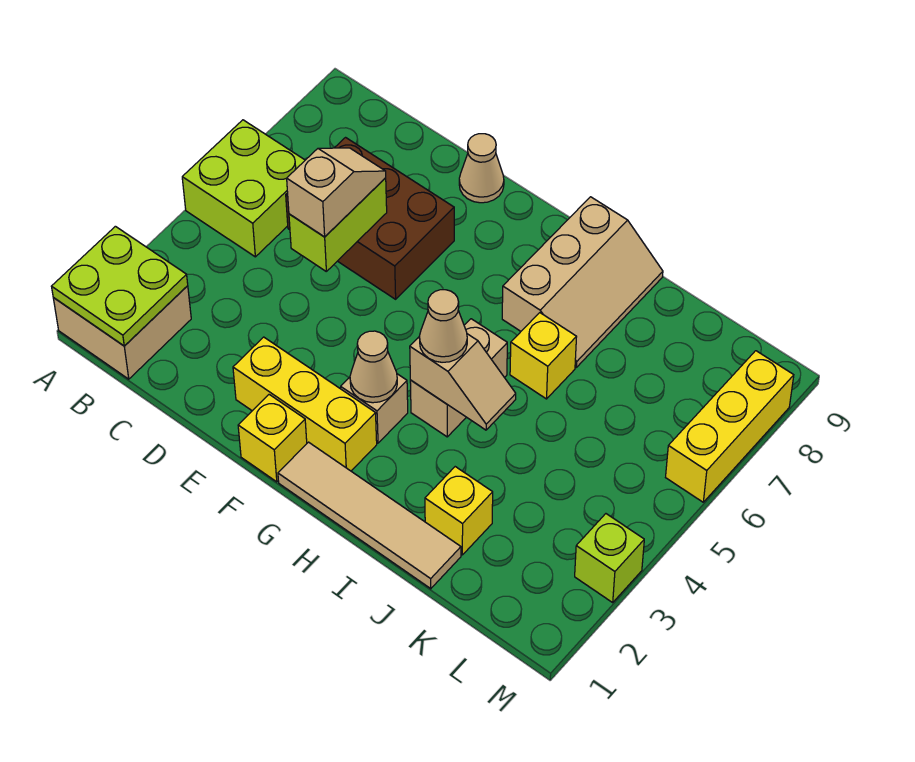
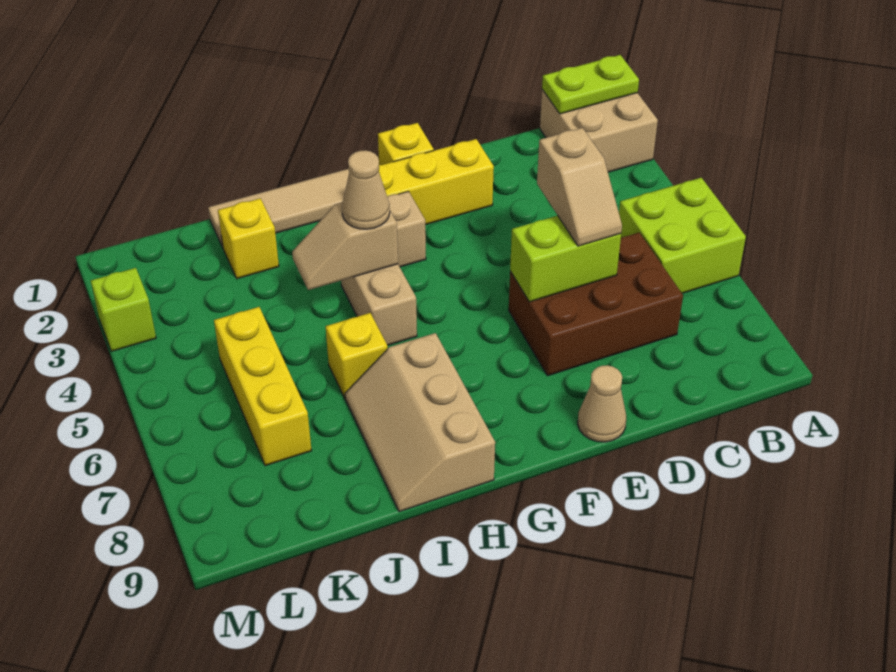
lime plate A1:B2 level 2 -> lime plate A1:B1 level 2
lime brick D5:D6 level 2 -> lime brick D6:E6 level 2
tan cone G3 level 2 -> none
yellow brick M6:M8 level 1 -> yellow brick K5:K7 level 1

